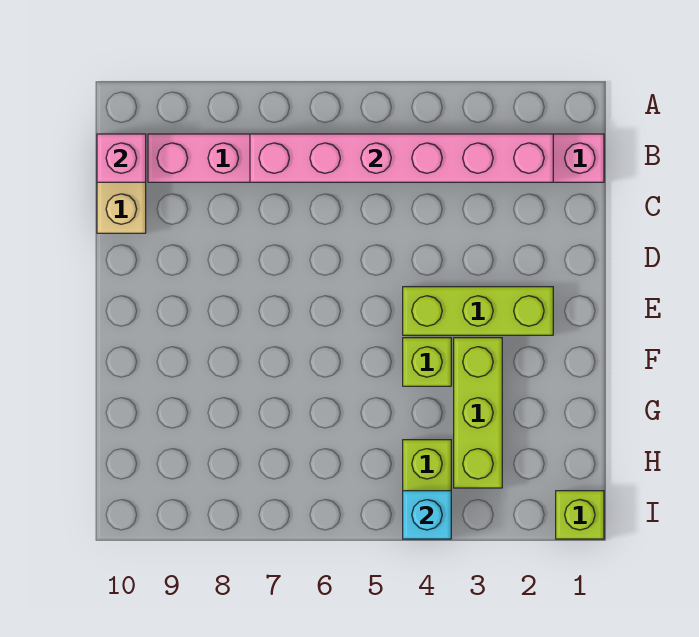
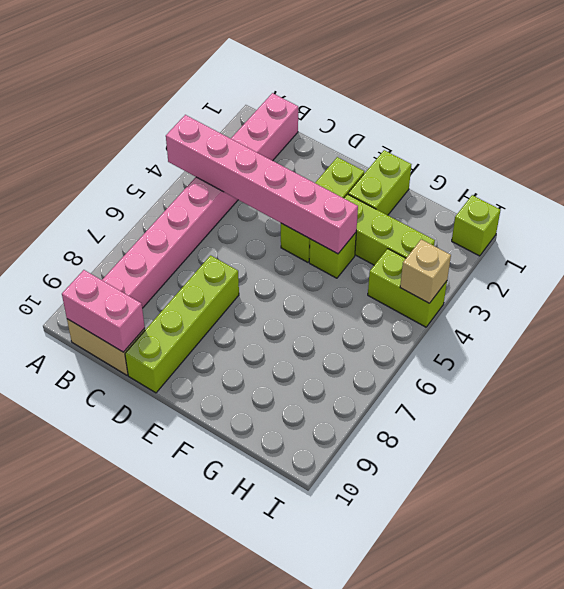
pink brick B2:B7 level 2 -> pink brick A4:F4 level 2
pink brick B10 level 2 -> pink brick B10:C10 level 2
none -> lime brick D7:D10 level 1
none -> lime brick F1:F2 level 1
cyan brick I4 level 2 -> tan brick I4 level 2

